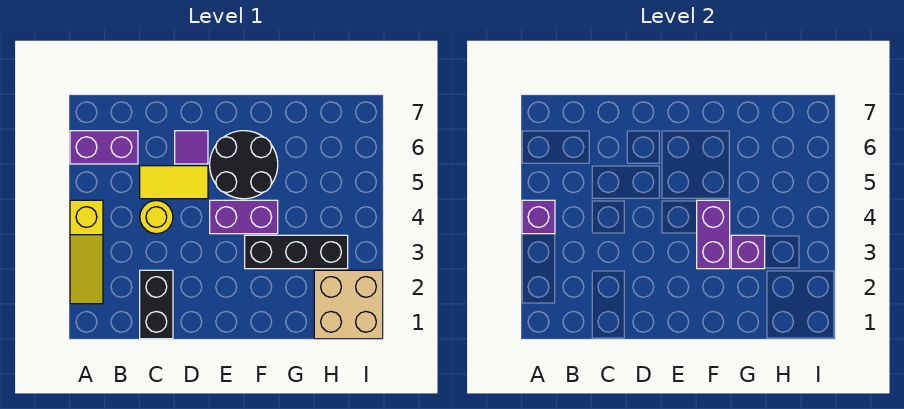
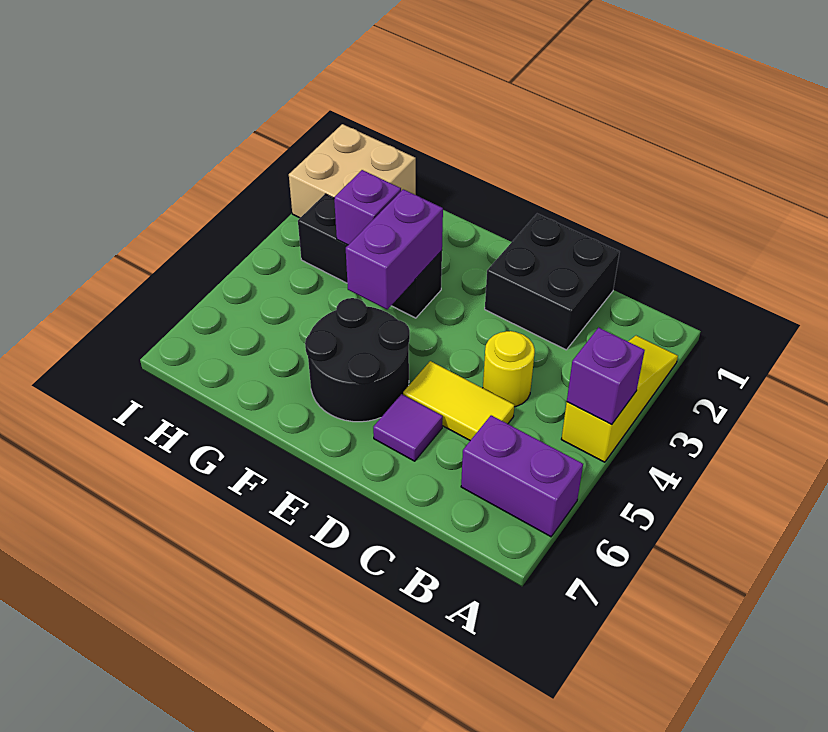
black brick C1:C2 level 1 -> black brick C1:D2 level 1
purple brick E4:F4 level 1 -> none

